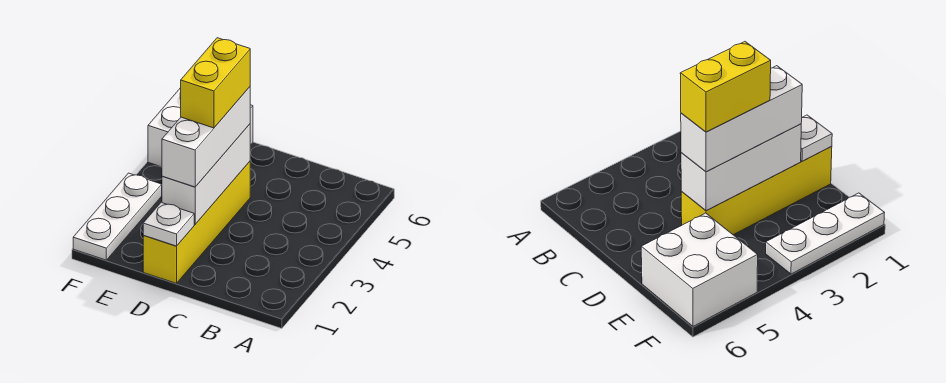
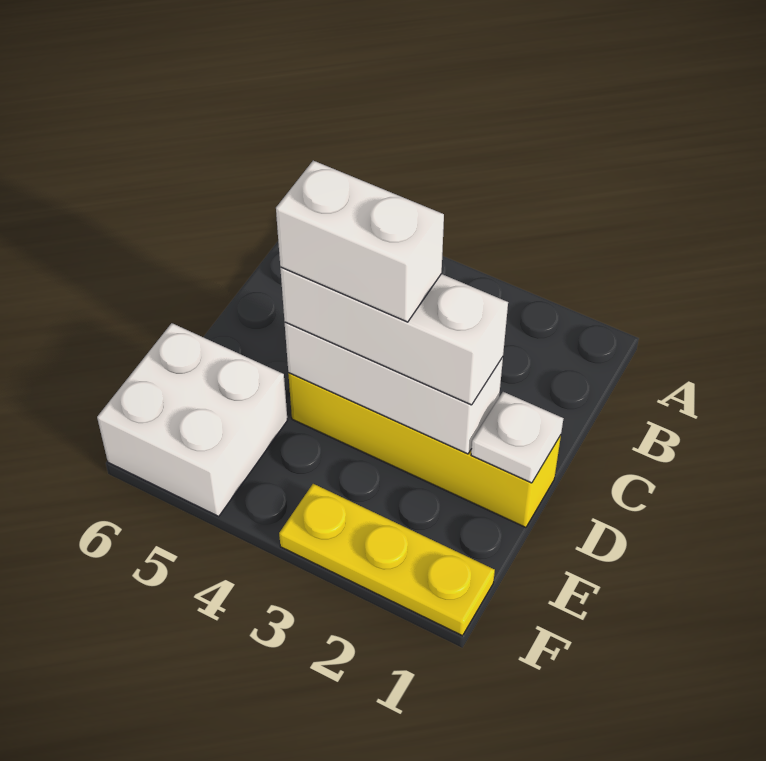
yellow brick D3:D4 level 4 -> white brick D3:D4 level 4
white plate F1:F3 level 1 -> yellow plate F1:F3 level 1

